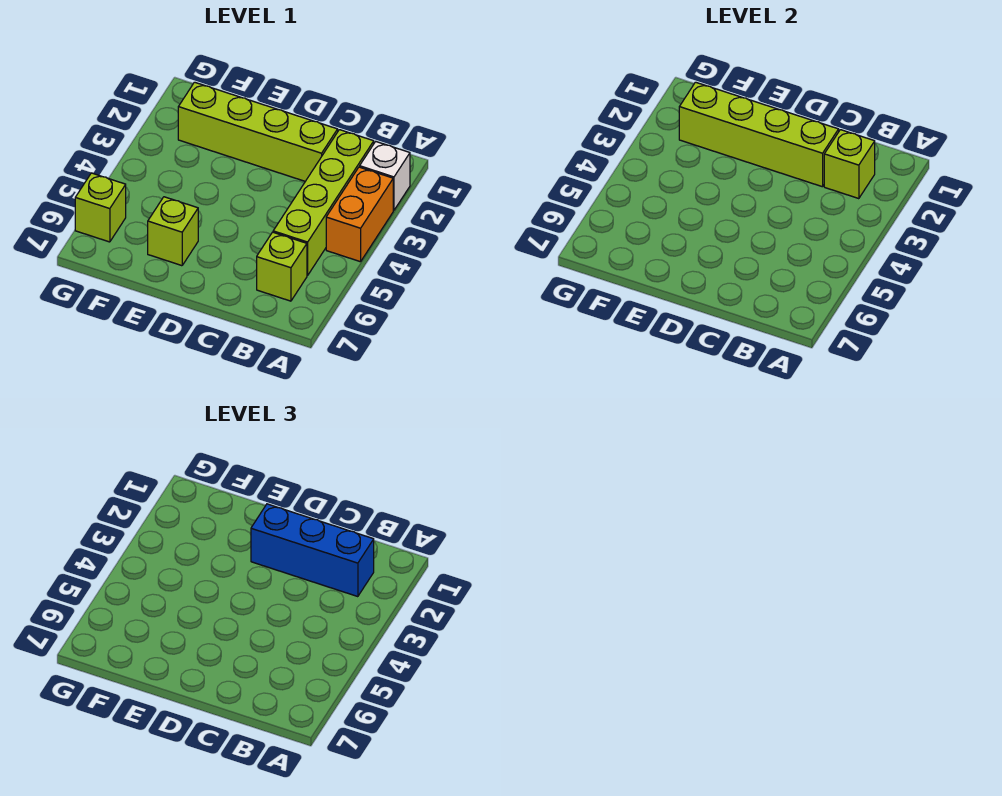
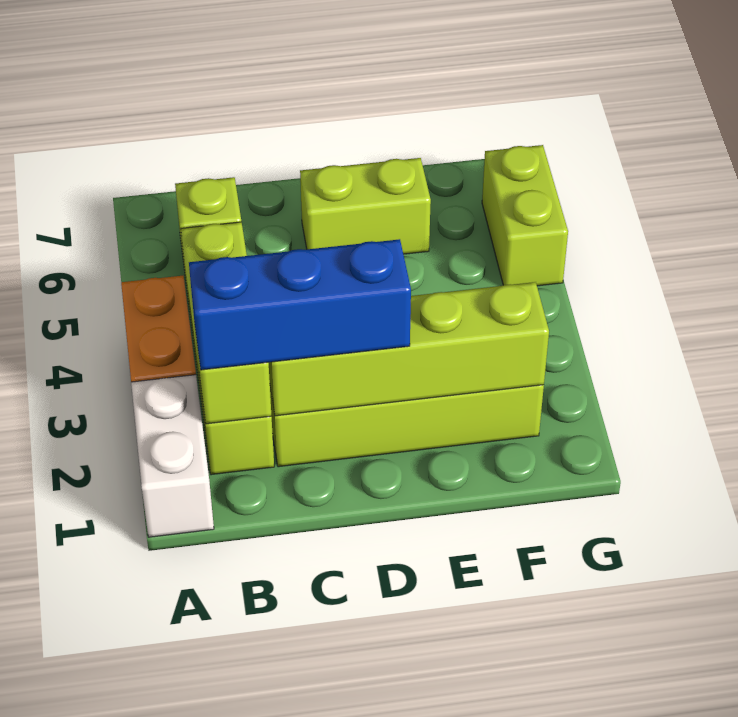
white brick A2 level 1 -> white brick A1:A2 level 1
lime brick E6 level 1 -> lime brick D6:E6 level 1
lime brick G6 level 1 -> lime brick G5:G6 level 1

